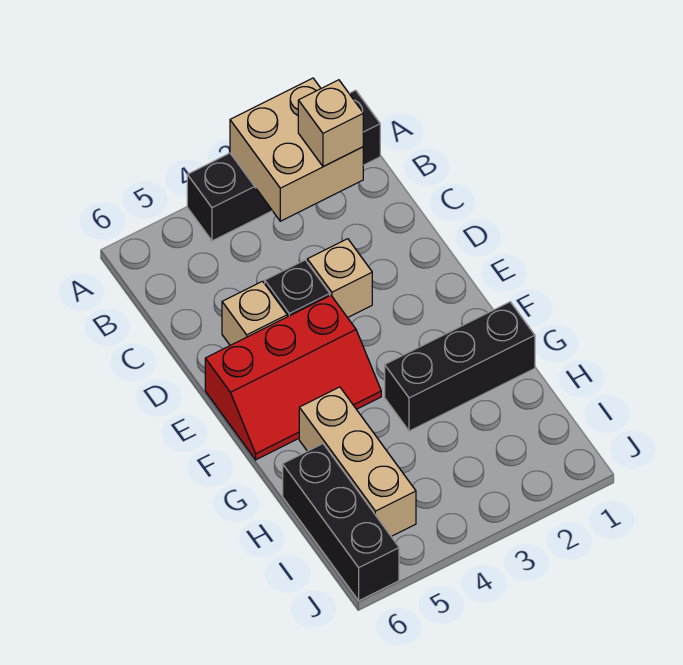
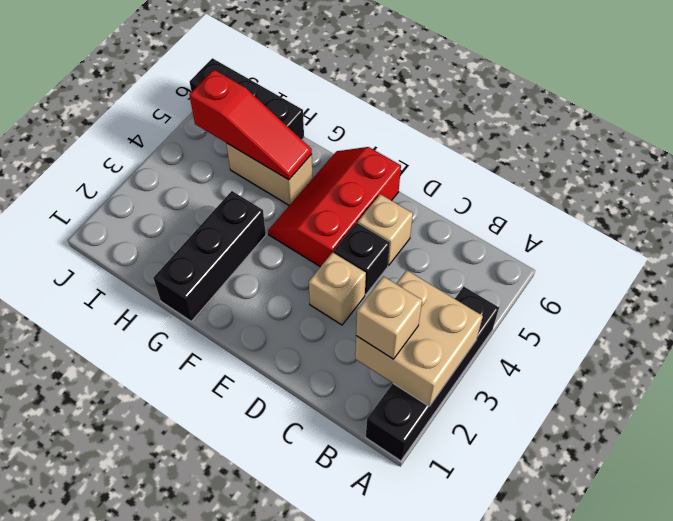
tan brick G5:I5 level 1 -> tan brick G5:H5 level 1
none -> red slope G5:I5 level 2 top I

